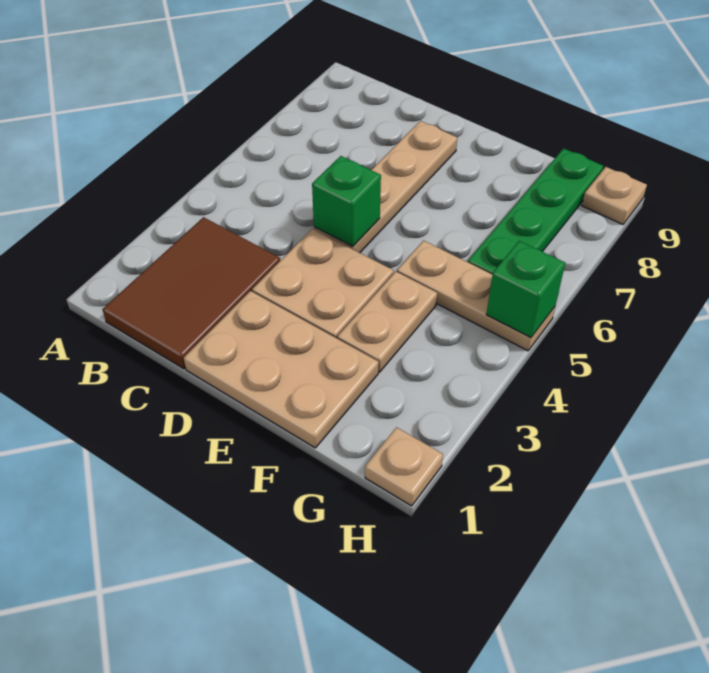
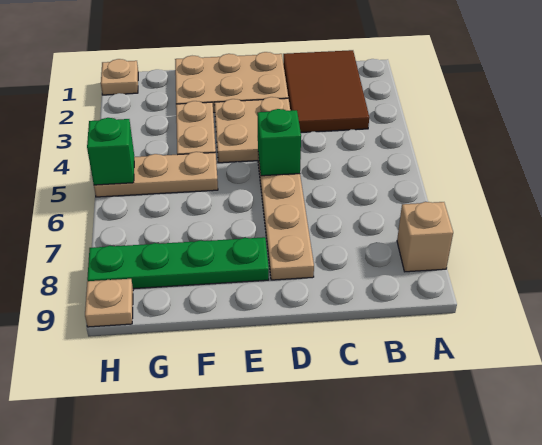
none -> tan brick A8 level 1
green plate G6:G9 level 1 -> green plate E8:H8 level 1

